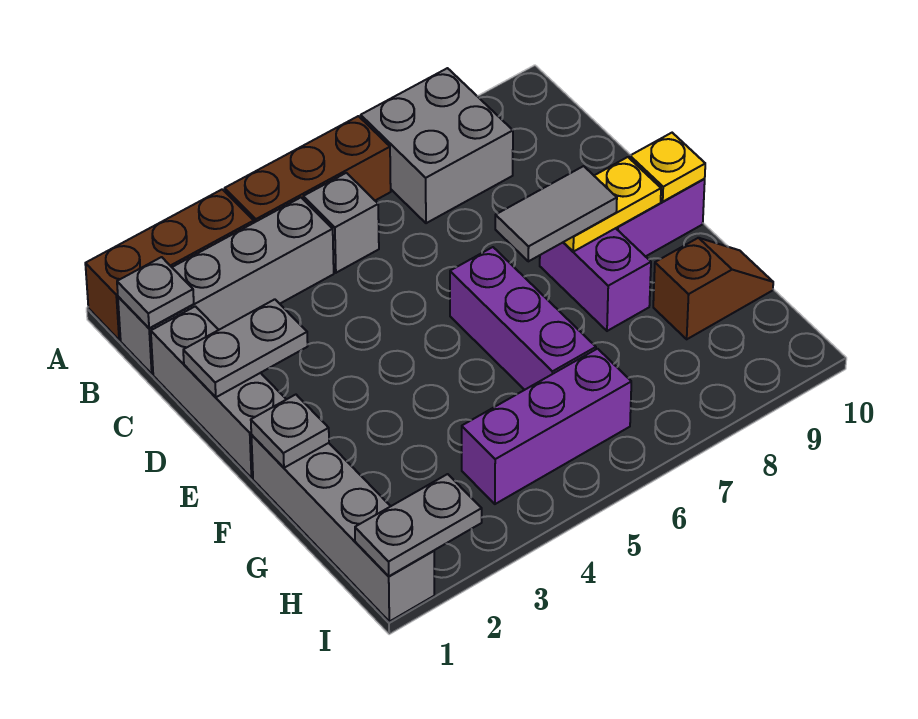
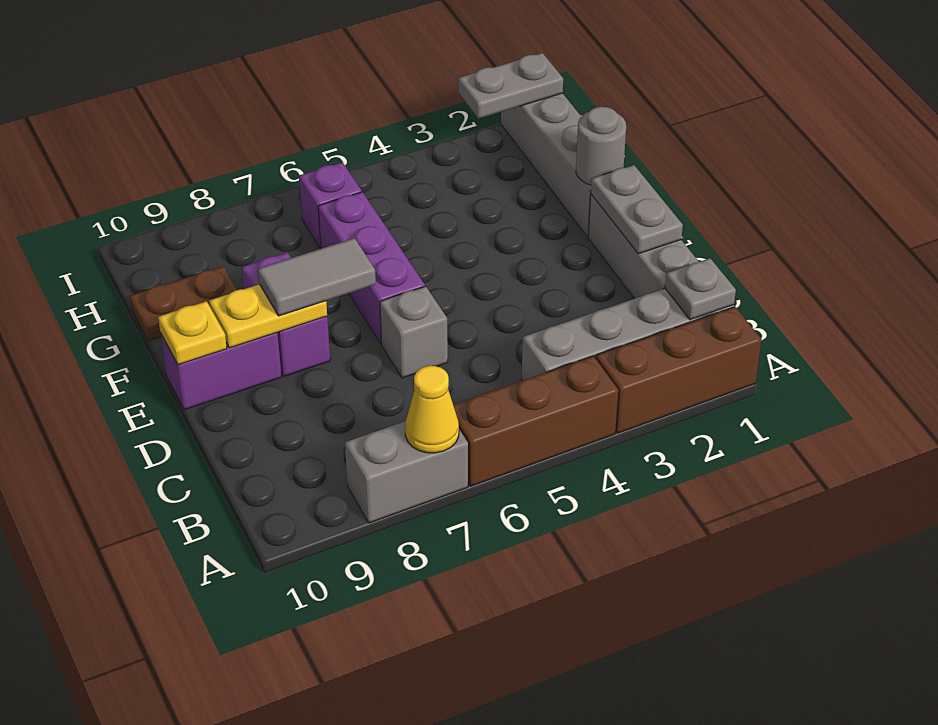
grey brick A7:B8 level 1 -> grey brick A7:A8 level 1
none -> yellow cone A7 level 2
grey brick B5 level 1 -> grey brick D6 level 1
grey plate D1:D2 level 2 -> grey plate D1:E1 level 2
grey plate F1 level 2 -> grey round brick F1 level 2
brown slope G9:G10 level 1 top 9 -> brown plate G9:G10 level 1
purple brick H4:H6 level 1 -> purple brick H6 level 1

